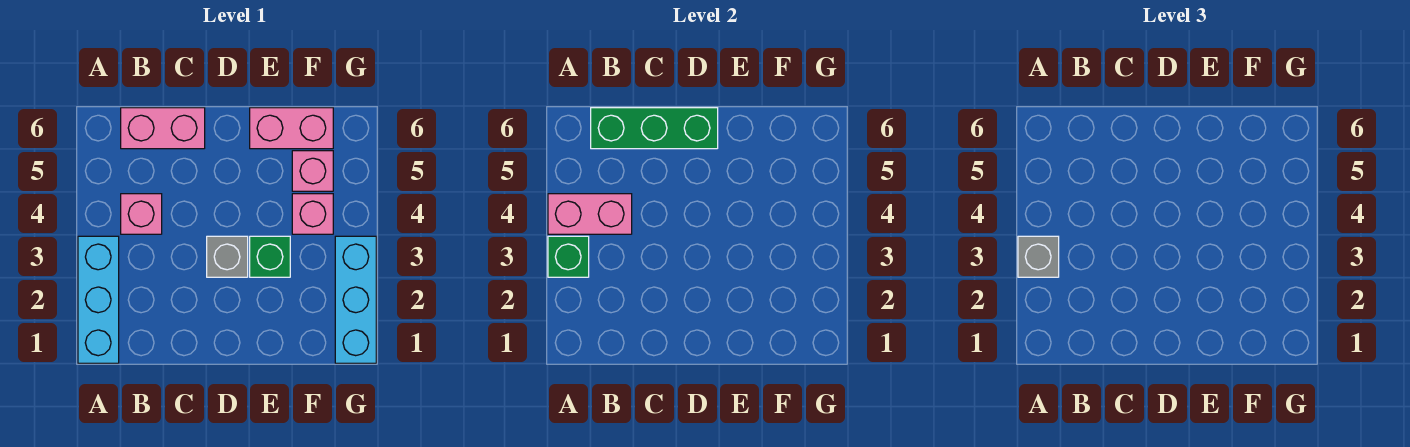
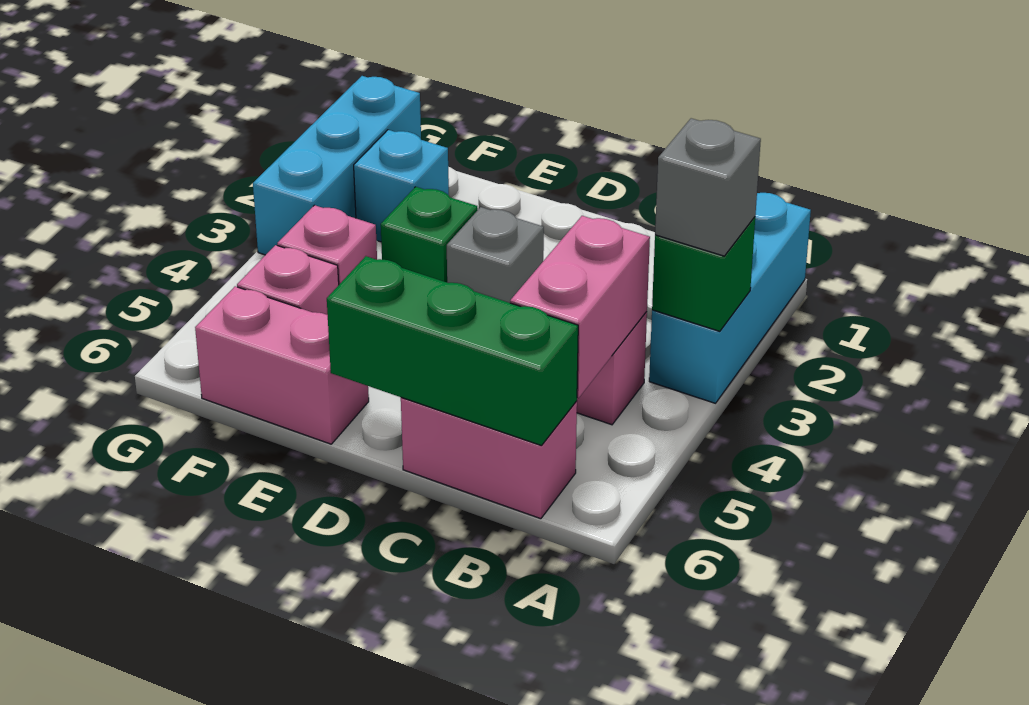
pink brick A4:B4 level 2 -> pink brick B4:B5 level 2
none -> cyan brick F2 level 1

